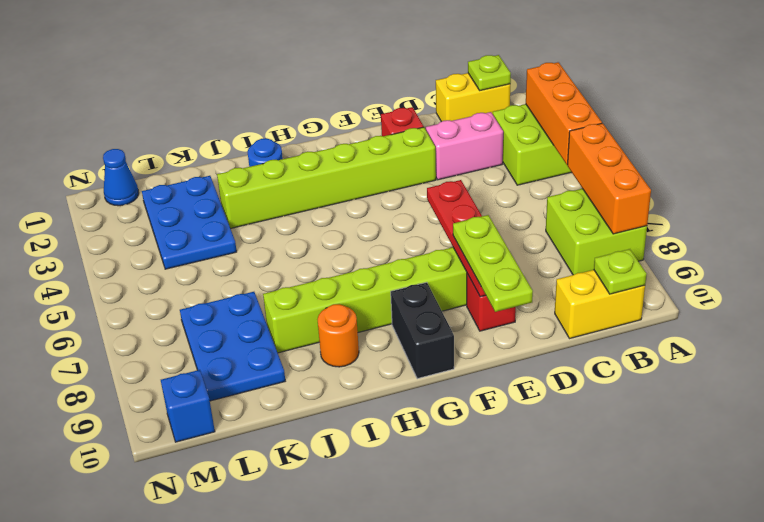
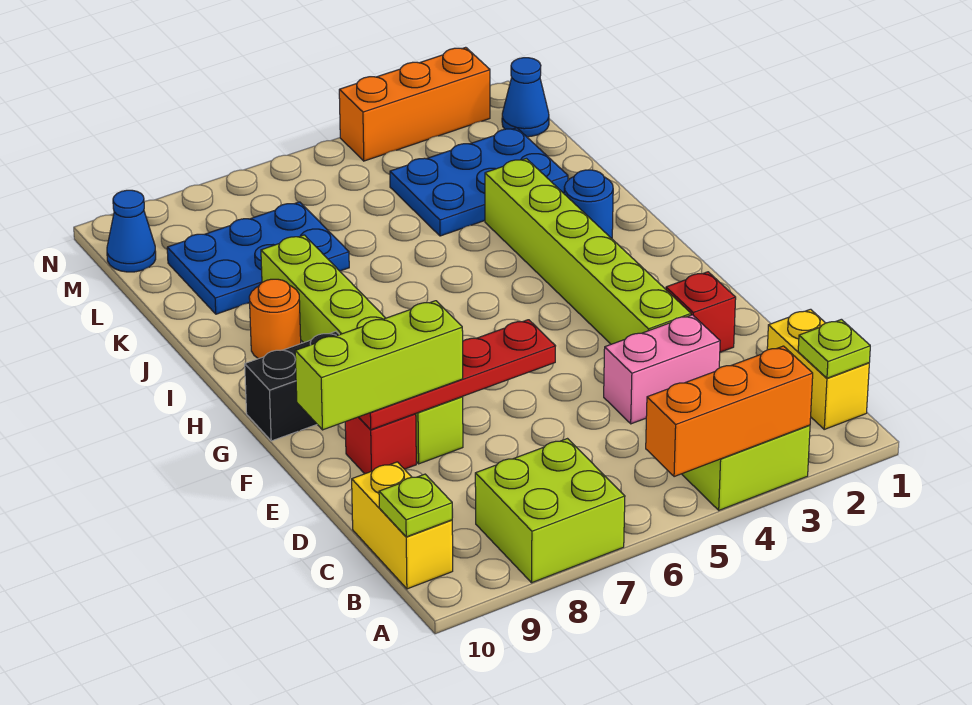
orange brick A6:A8 level 2 -> orange brick N2:N4 level 1
pink brick C3:D3 level 1 -> pink brick D3:D4 level 1
lime plate E8:E10 level 3 -> lime brick E8:E10 level 3
blue brick M10 level 1 -> blue cone M10 level 1

